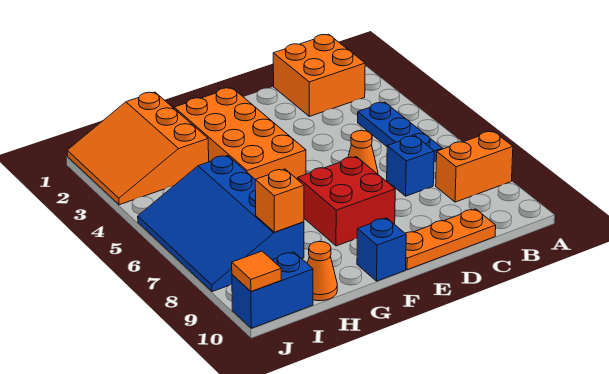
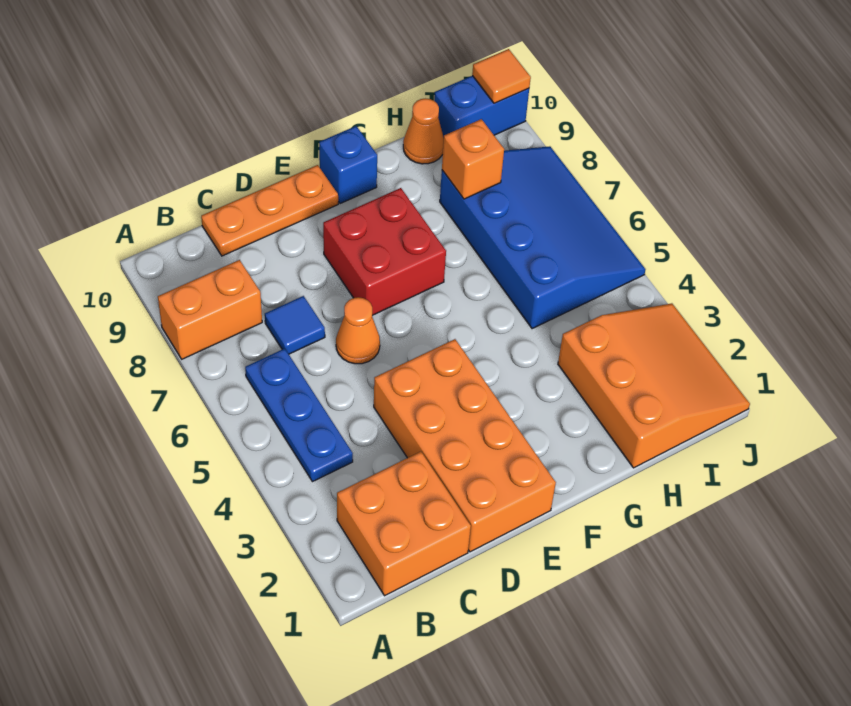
blue brick C7 level 1 -> blue tile C7 level 1
orange brick F2:G5 level 1 -> orange brick D1:E4 level 1

